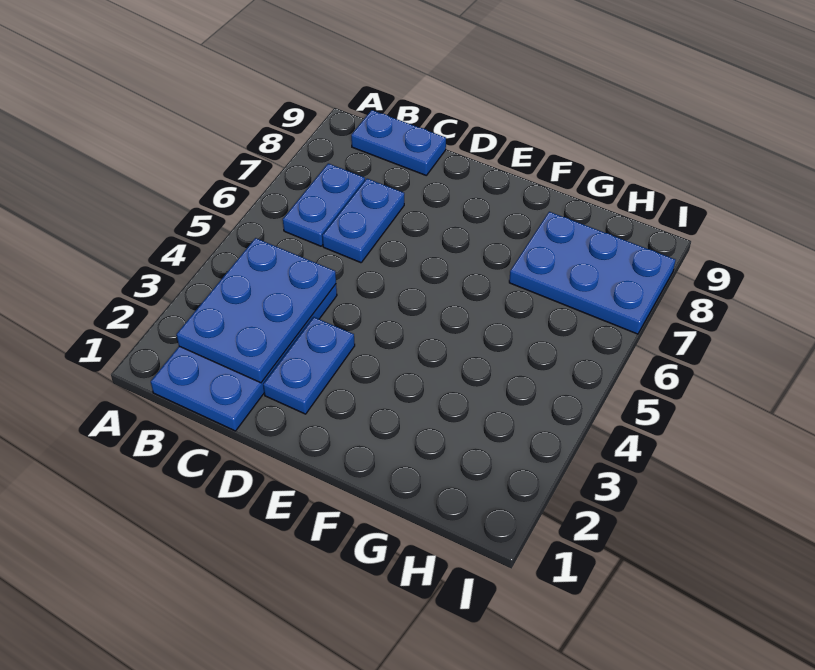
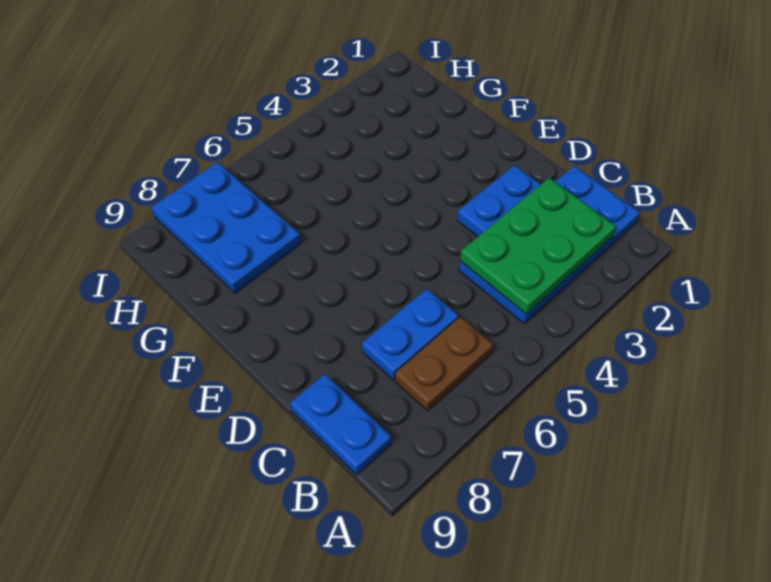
blue plate B2:C4 level 2 -> green plate B2:C4 level 2
blue plate B6:B7 level 1 -> brown plate B6:B7 level 1

